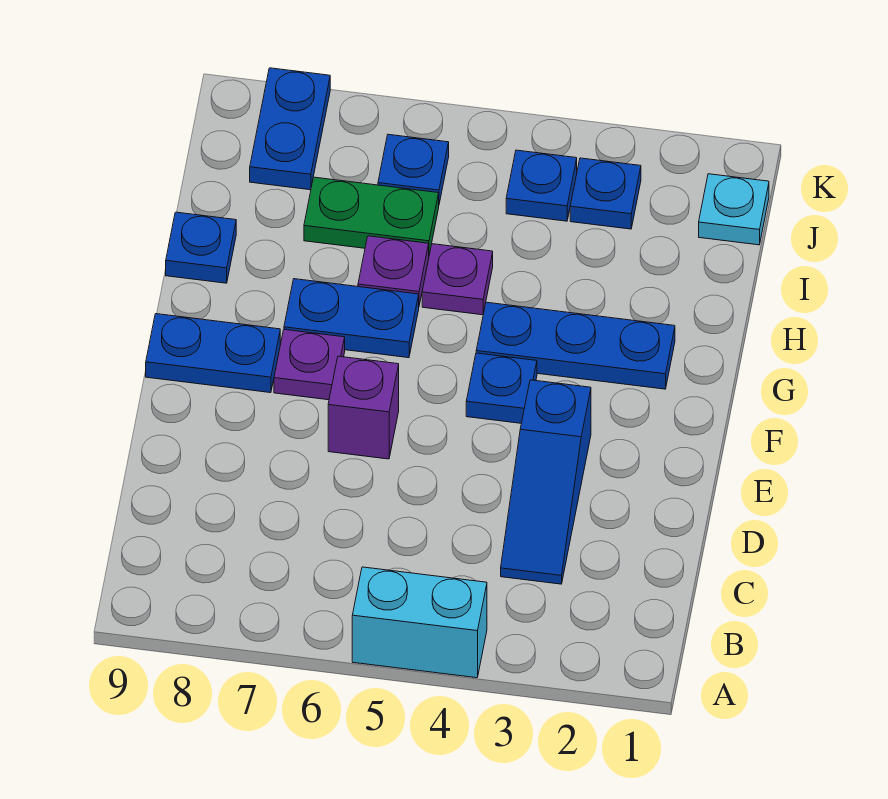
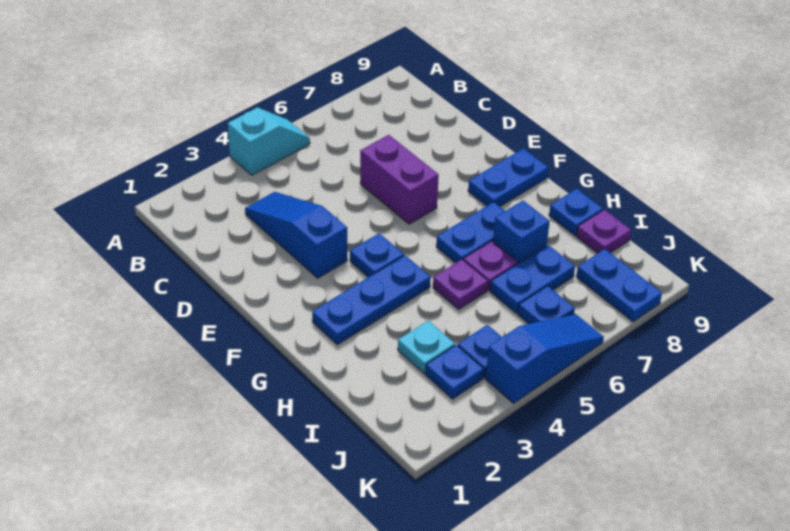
cyan brick A4:A5 level 1 -> cyan slope A4:A5 level 1 top 4
purple brick E6 level 1 -> purple brick D6:E6 level 1
purple plate F7 level 1 -> purple plate I9 level 1
none -> blue brick H7 level 1
green plate I6:I7 level 1 -> blue plate I6:I7 level 1
cyan plate J1 level 1 -> cyan plate I3 level 1
none -> blue slope K4:K6 level 1 top 4

